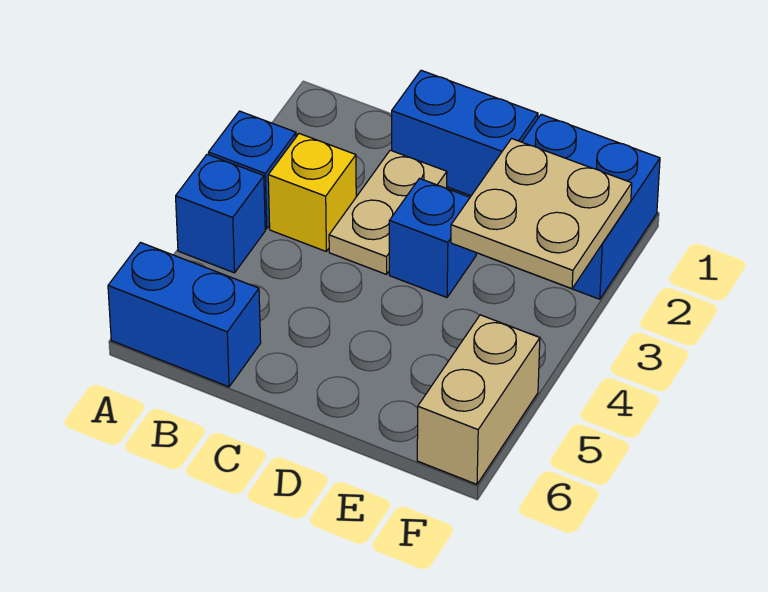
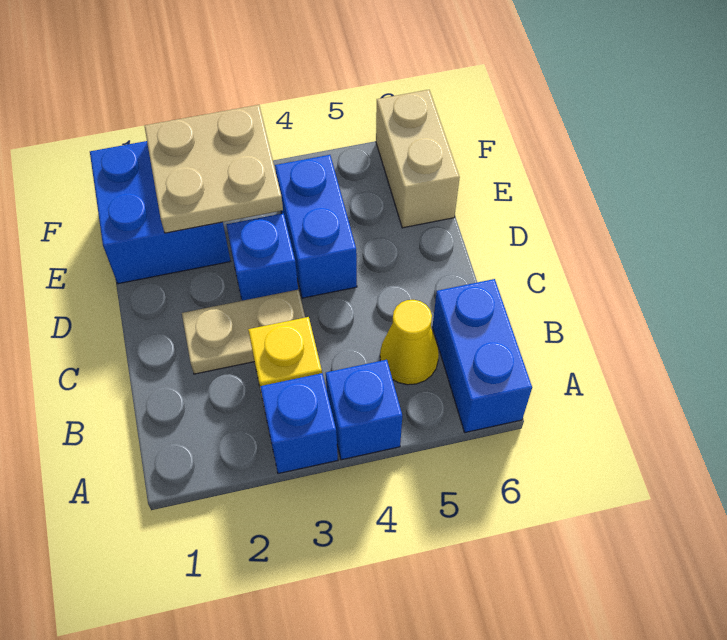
none -> yellow cone B5 level 1
blue brick C1:D1 level 1 -> blue brick D4:E4 level 1
tan brick F5:F6 level 1 -> tan brick E6:F6 level 1

